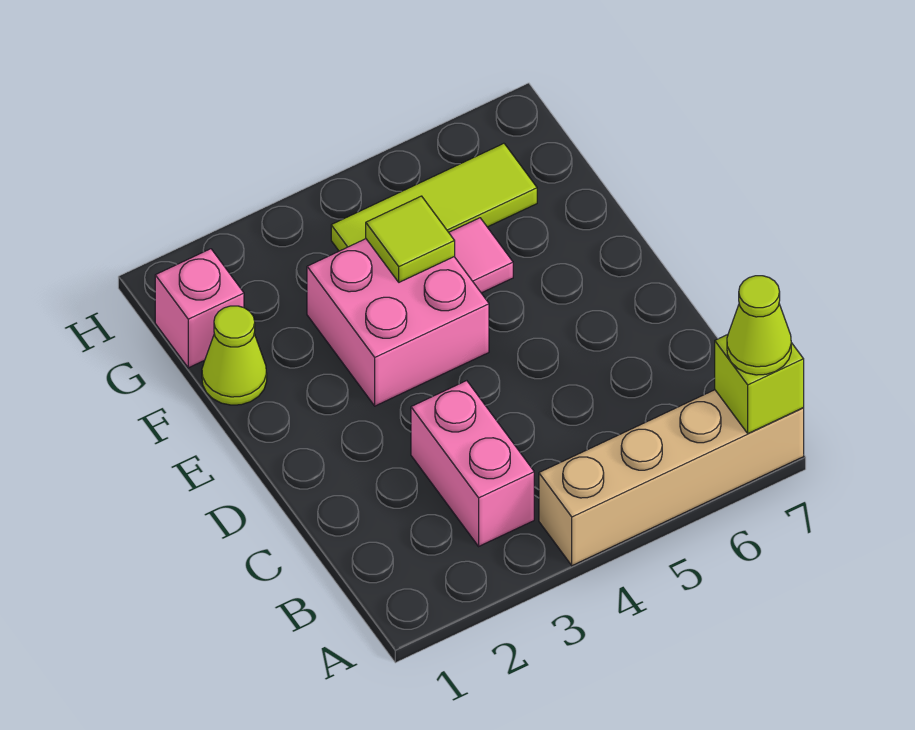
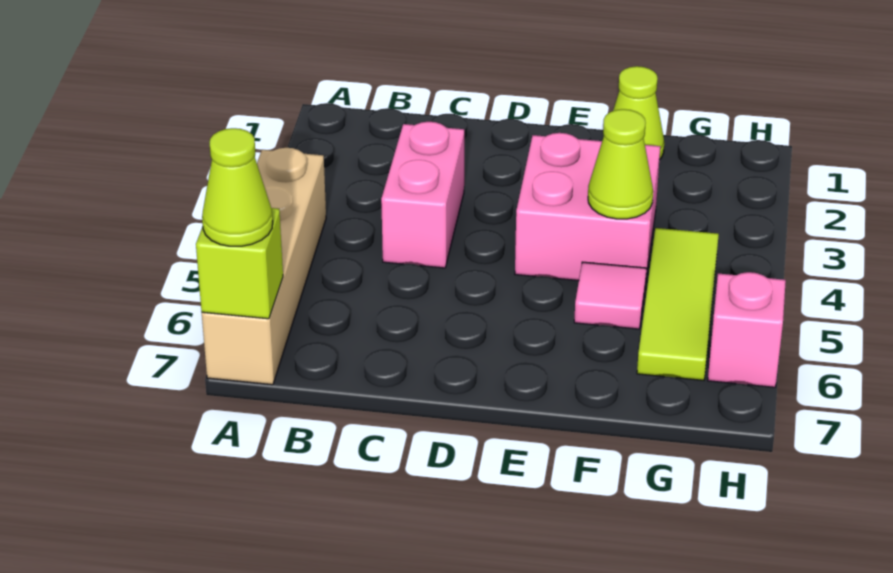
pink brick B3:C3 level 1 -> pink brick C3:C4 level 1
lime tile F4 level 2 -> lime cone F4 level 2
pink brick G1 level 1 -> pink brick H6 level 1

